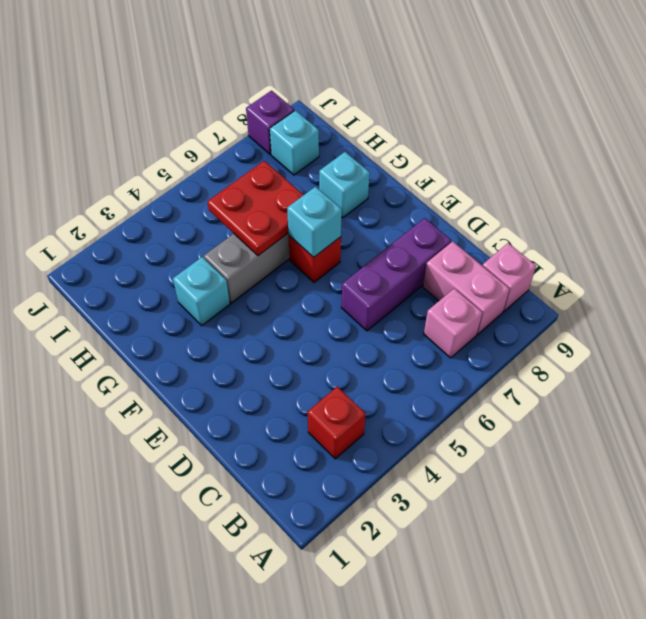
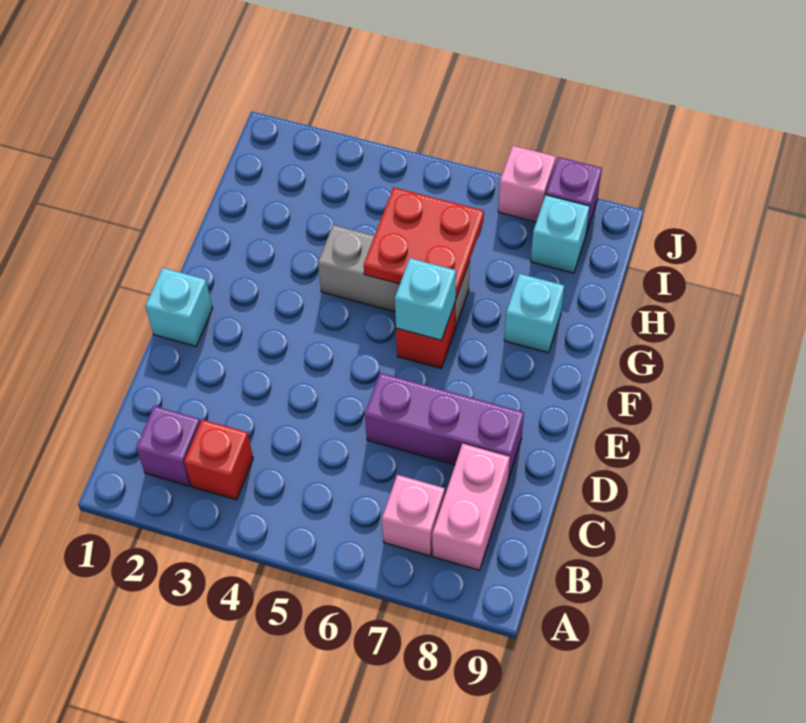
none -> purple brick B2 level 1
pink brick B9 level 1 -> pink brick J7 level 1
cyan brick G3 level 1 -> cyan brick E1 level 1

